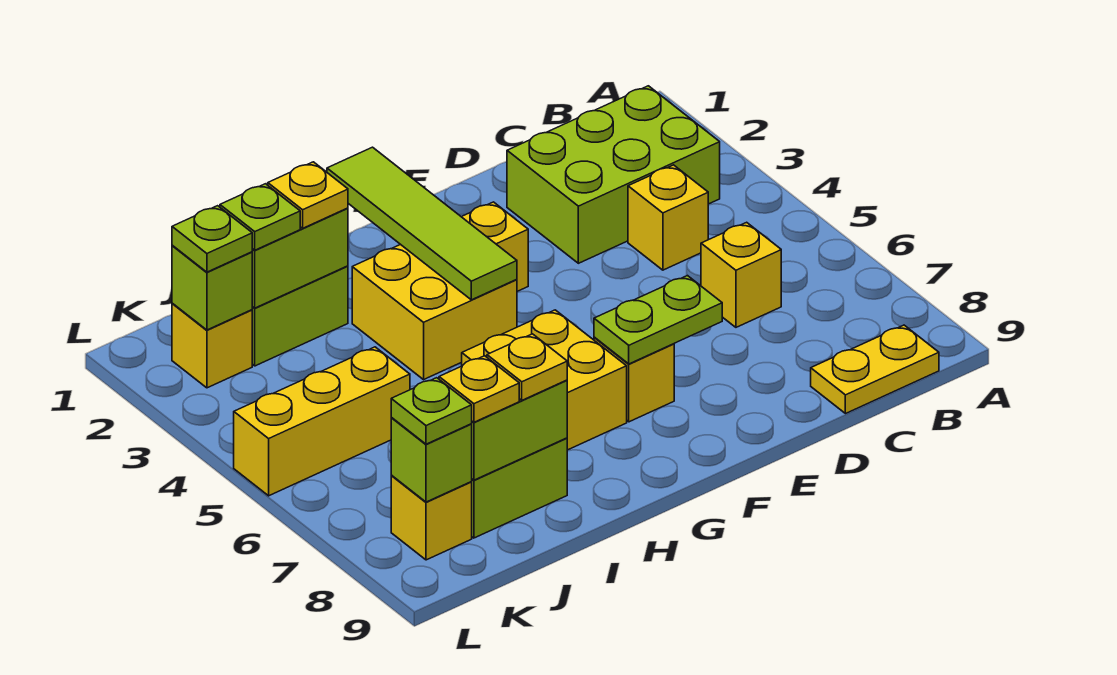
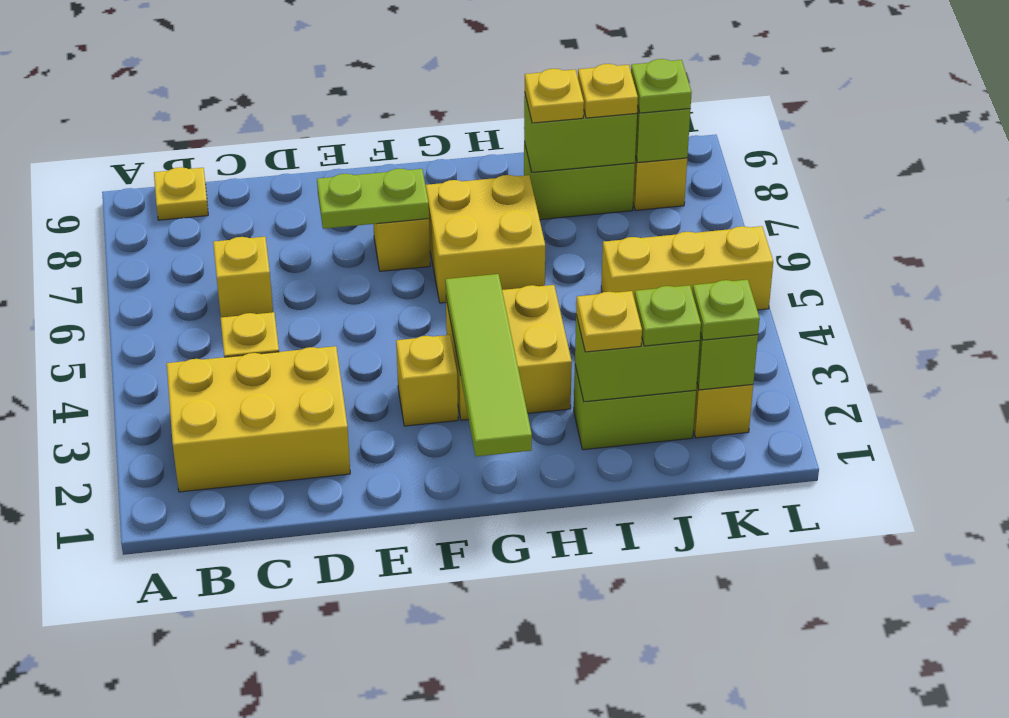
lime brick B2:D3 level 1 -> yellow brick B2:D3 level 1
yellow plate B9:C9 level 1 -> yellow plate B9 level 1

